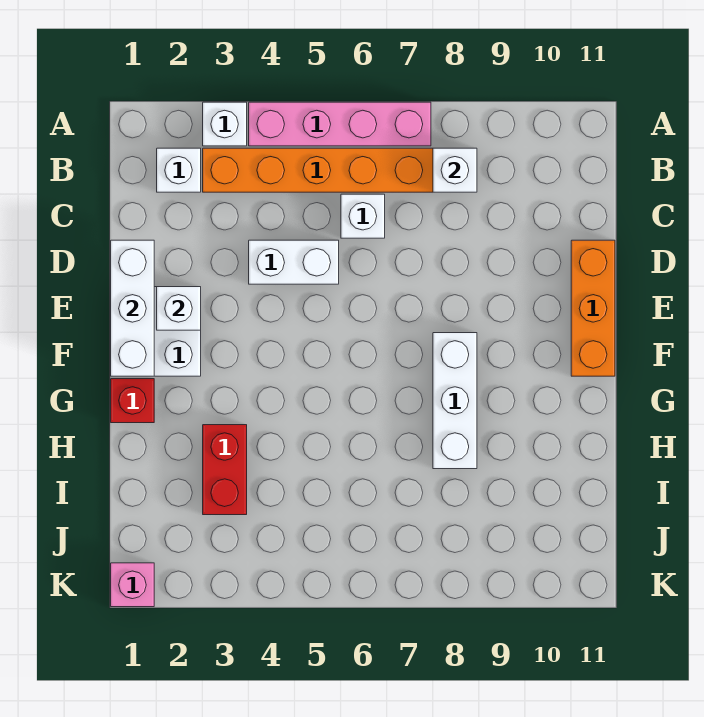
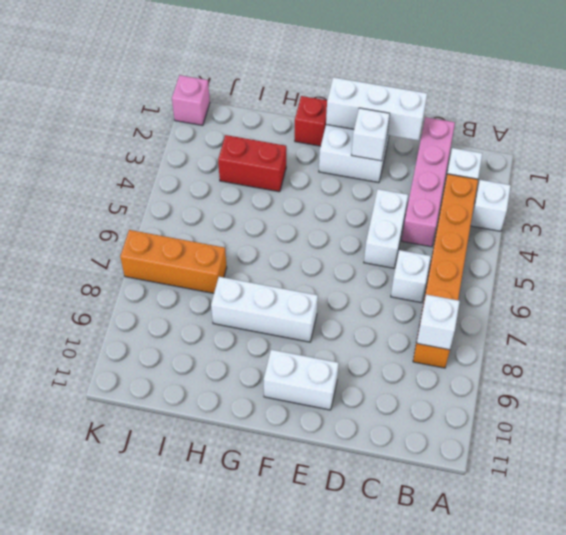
pink brick A4:A7 level 1 -> pink brick C1:C4 level 1
orange brick D11:F11 level 1 -> orange brick I7:K7 level 1
none -> white brick E10:F10 level 1

